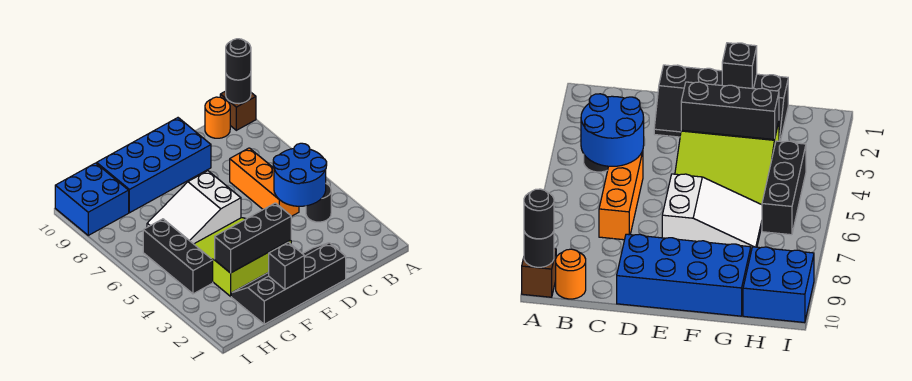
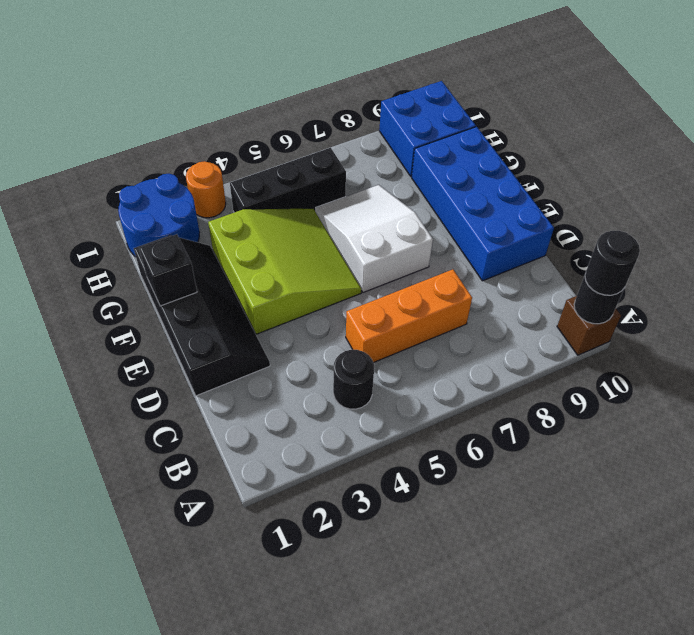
blue round brick B4:C5 level 2 -> blue round brick H1:I2 level 1
orange round brick B10 level 1 -> orange round brick I3 level 1
black brick E3:G3 level 2 -> none

